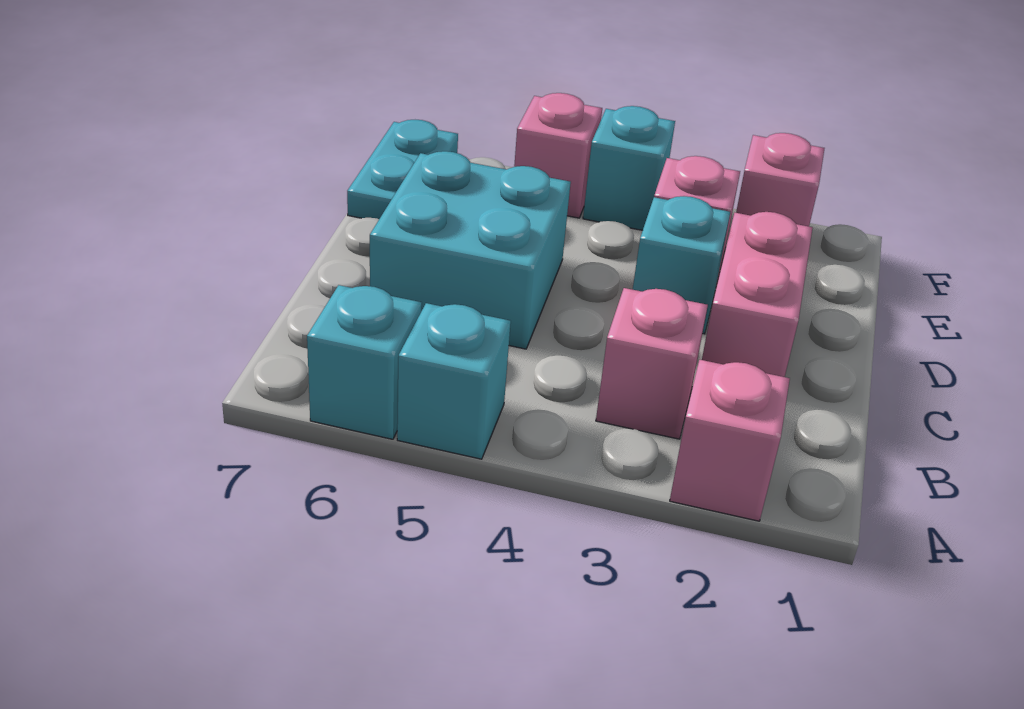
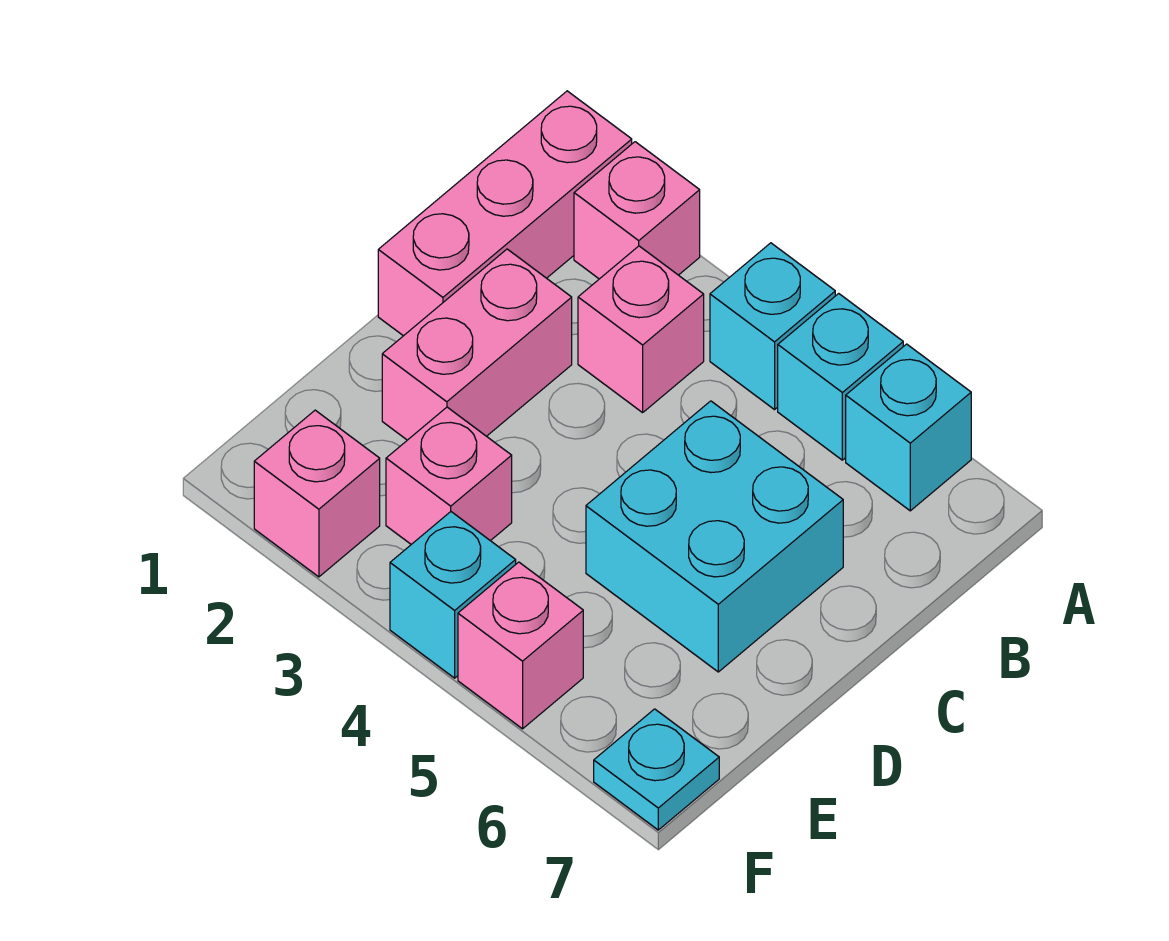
none -> pink brick A1:C1 level 1
cyan brick D3 level 1 -> cyan brick A4 level 1
cyan plate E7:F7 level 1 -> cyan plate F7 level 1

